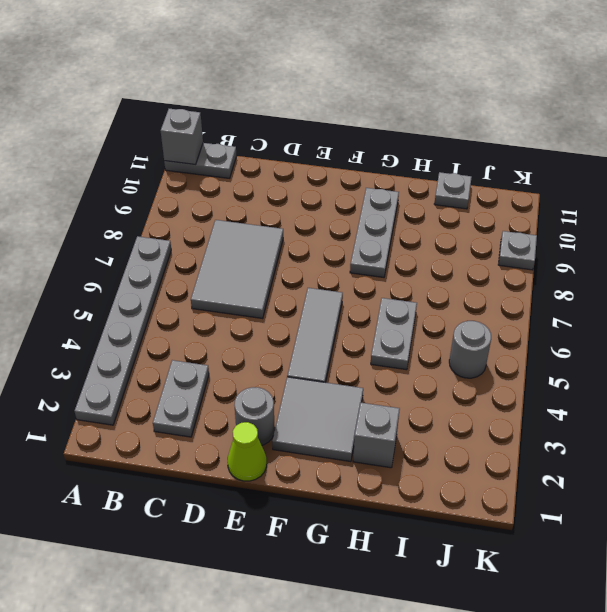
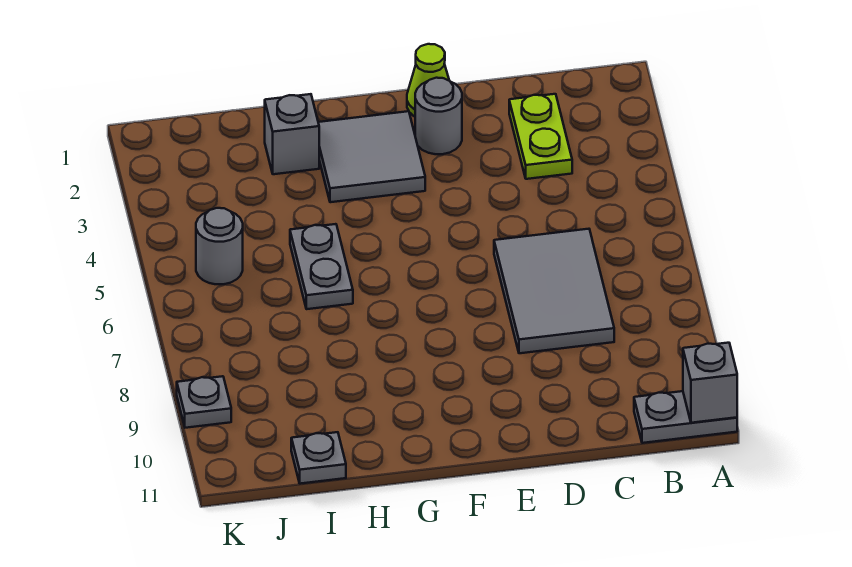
grey plate A2:A7 level 1 -> none
grey plate C2:C3 level 1 -> lime plate C2:C3 level 1
grey tile F4:F6 level 1 -> none
grey plate G8:G10 level 1 -> none

